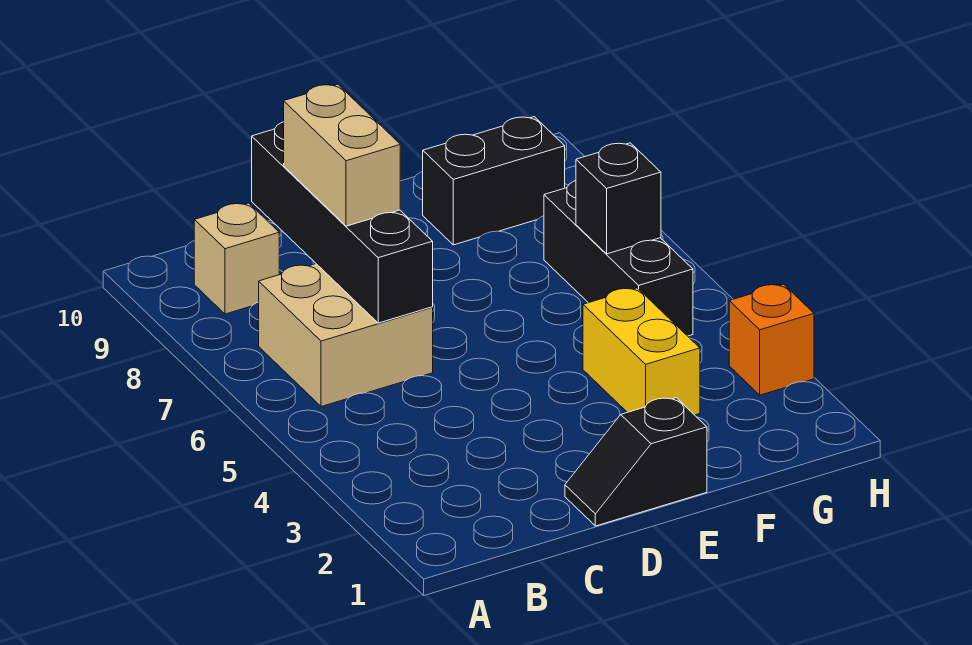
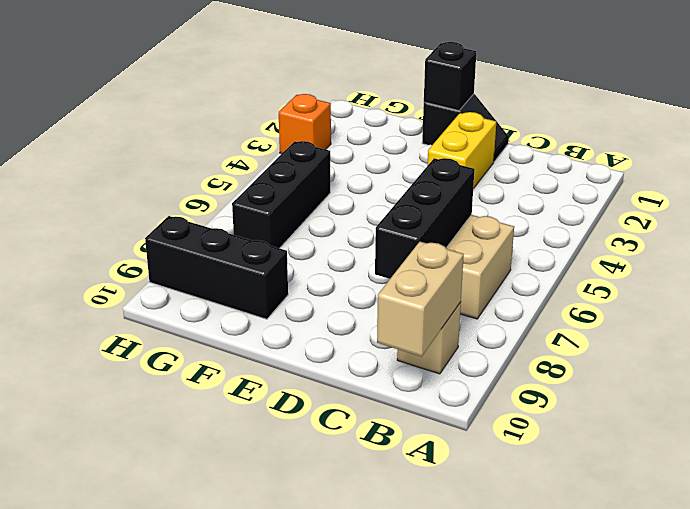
black brick C6:C9 level 2 -> black brick C6:C8 level 2
tan brick C7:C8 level 3 -> tan brick B9:B10 level 2
yellow brick F3:F4 level 1 -> yellow brick D2:D3 level 1
black brick F9:G9 level 1 -> black brick F9:H9 level 1
black brick G6 level 2 -> black brick E1 level 2

